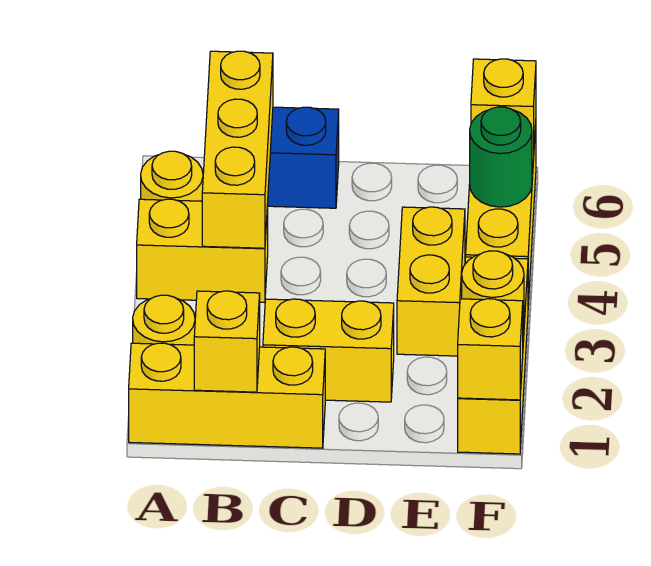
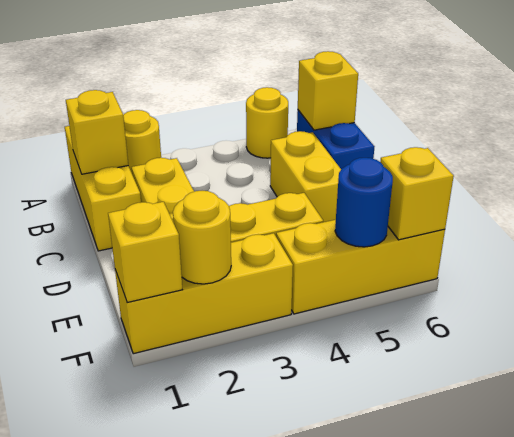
yellow brick A4:B4 level 1 -> yellow brick C5:D5 level 1
yellow brick B4:B6 level 2 -> yellow brick B6 level 2
green round brick F5 level 2 -> blue round brick F5 level 2

